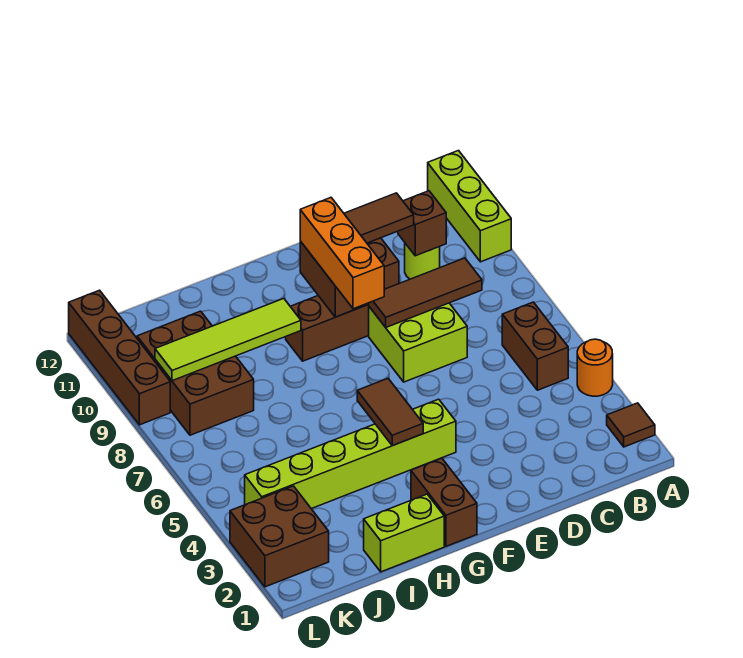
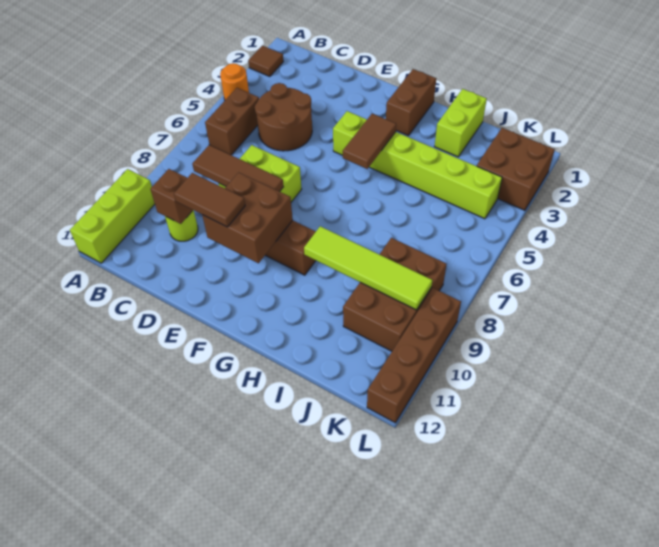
none -> brown round brick C4:D5 level 1
orange brick F8:F10 level 3 -> none
lime brick H1:I1 level 1 -> lime brick I1:I2 level 1

